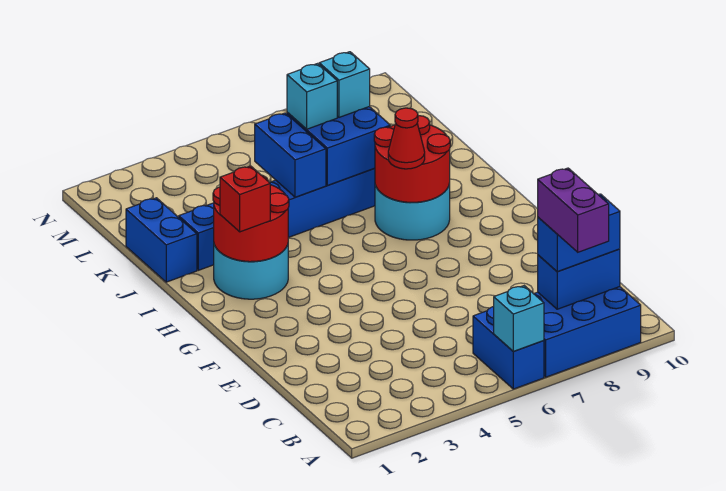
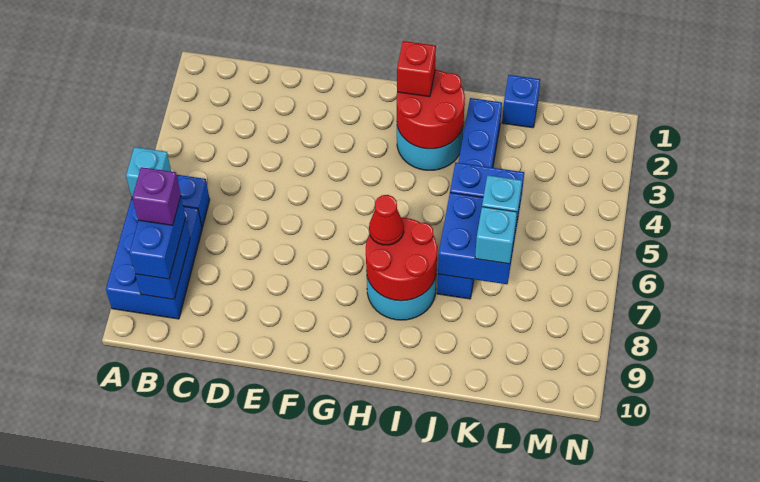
purple brick A8:B8 level 4 -> purple brick B8 level 4
blue brick J1:K1 level 1 -> blue brick K1 level 1

